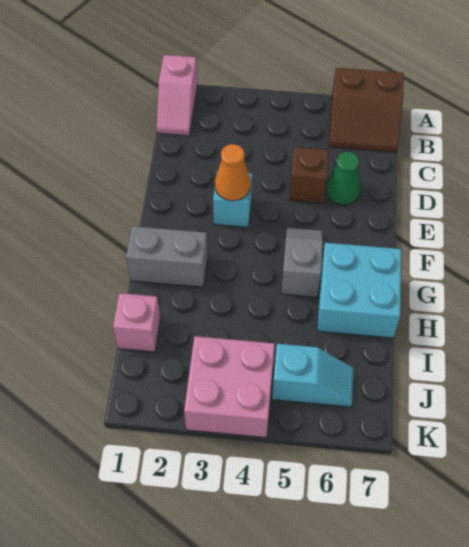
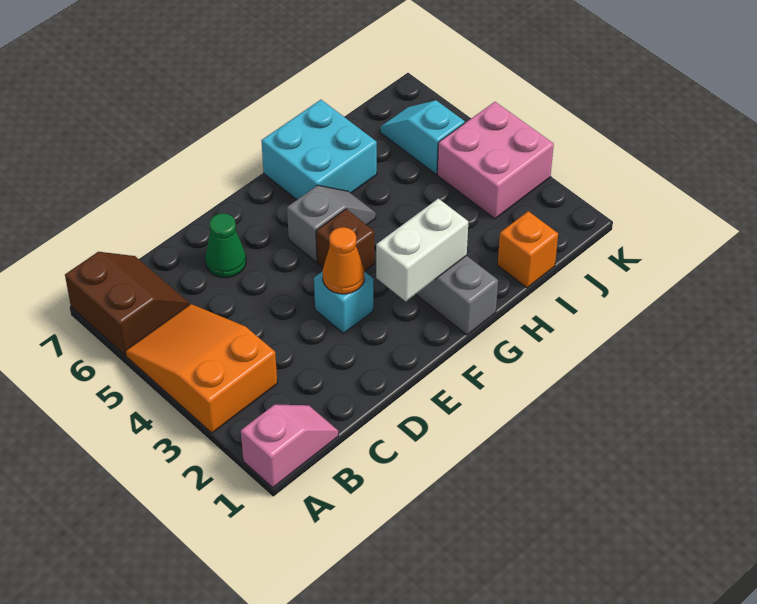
none -> orange slope A3:B5 level 1 top 3
brown brick D5 level 1 -> brown brick F4 level 1
none -> white brick F2:G2 level 2
grey slope F5:G5 level 1 top G -> grey slope F5:G5 level 1 top F
pink brick I1 level 1 -> orange brick I1 level 1

